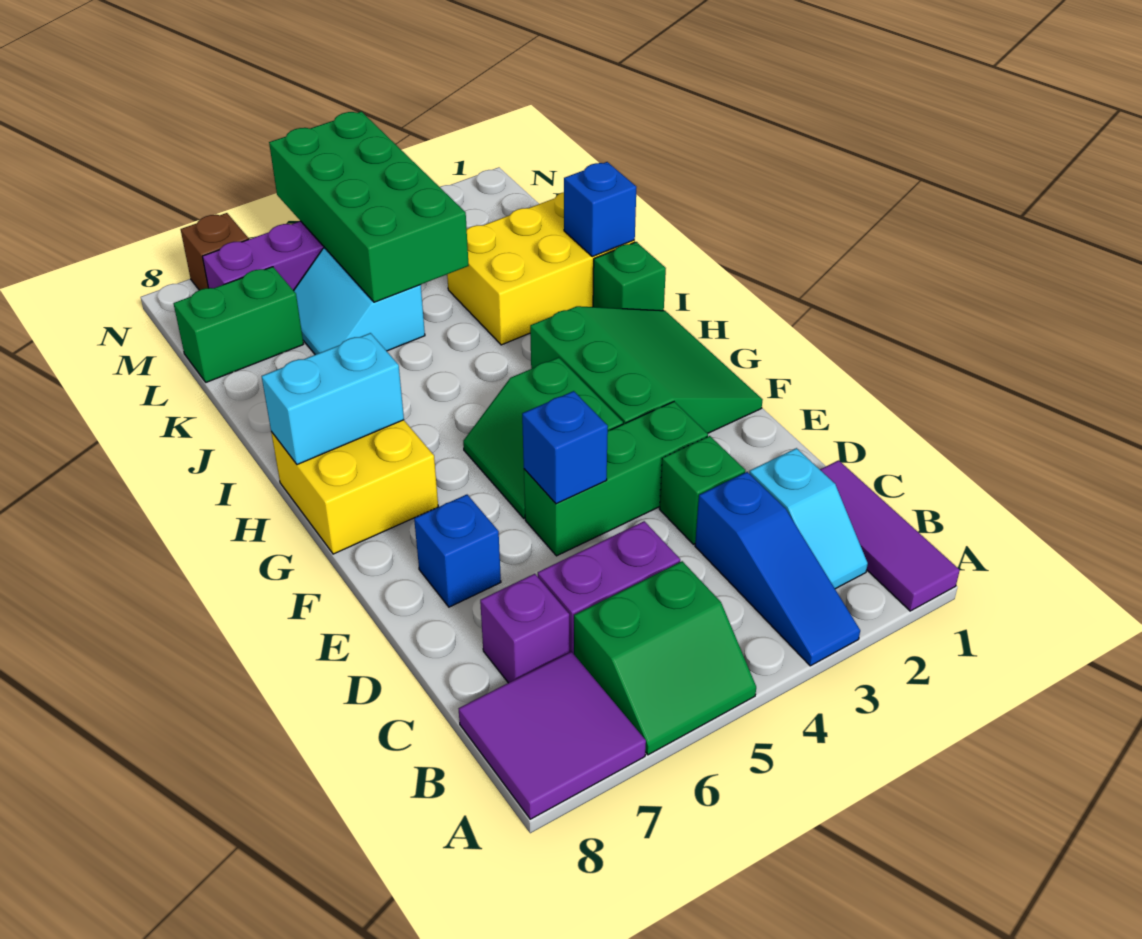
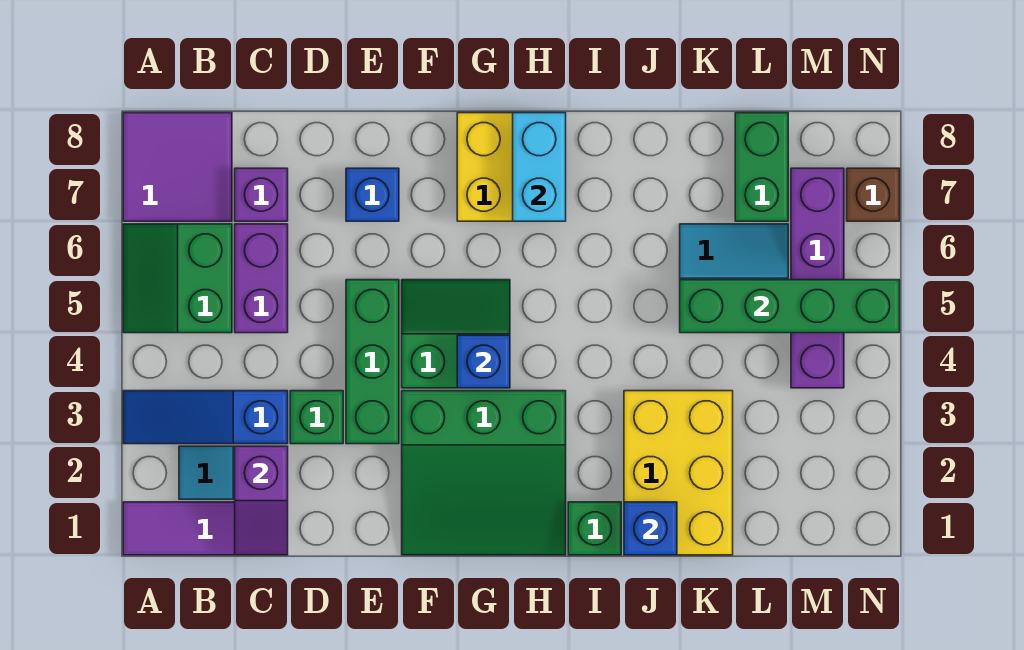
none -> purple slope C1:C2 level 2 top 2
blue brick E5 level 2 -> blue brick G4 level 2
green brick K4:N5 level 2 -> green brick K5:N5 level 2

